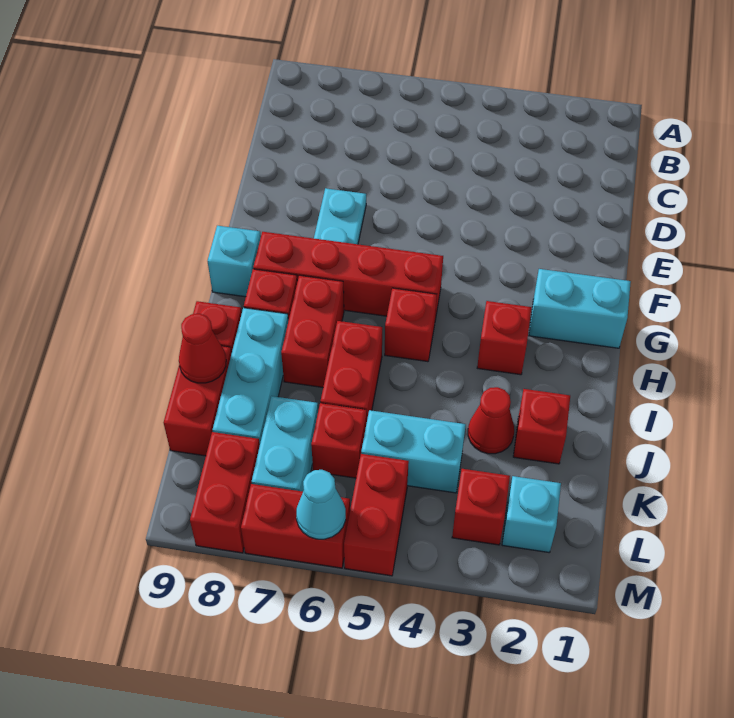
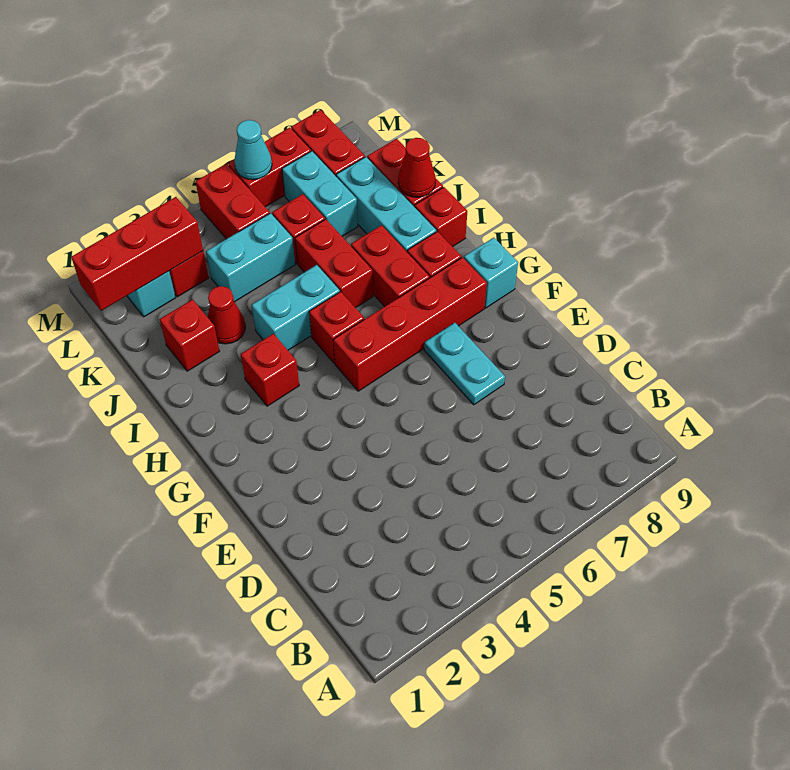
cyan brick G1:G2 level 1 -> cyan brick I4:I5 level 1
none -> red brick L1:L3 level 2

